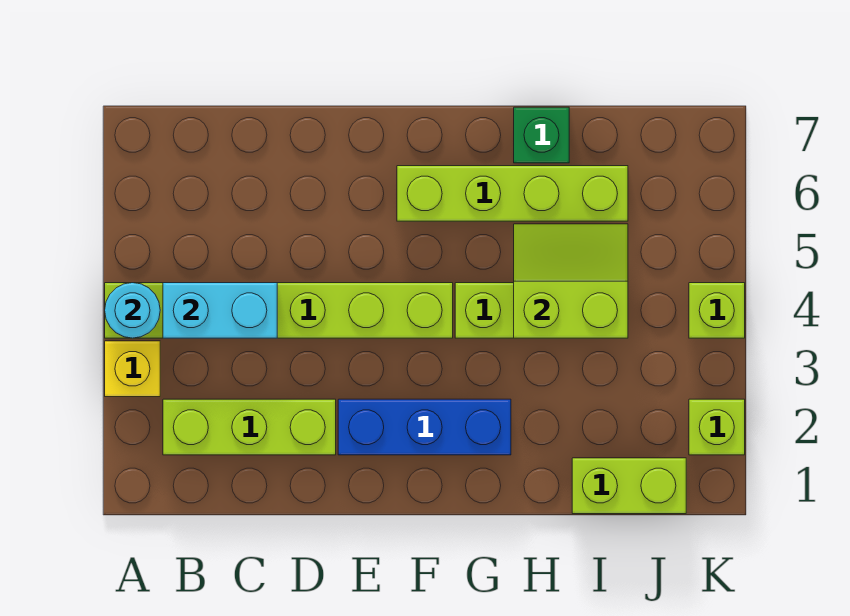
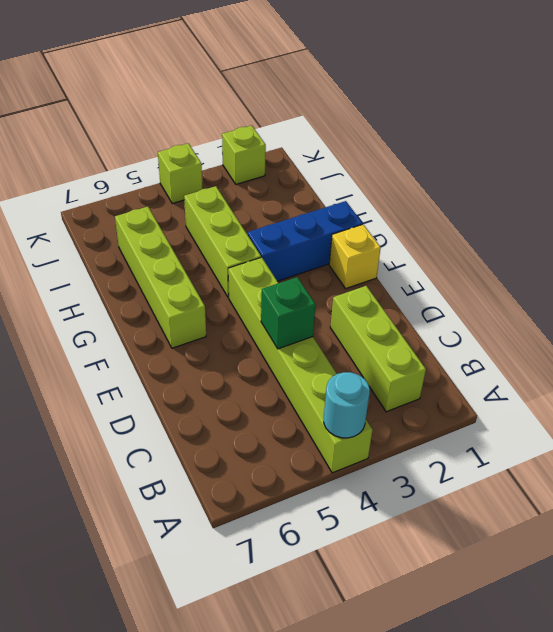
yellow brick A3 level 1 -> yellow brick F1 level 1
cyan brick B4:C4 level 2 -> none
blue brick E2:G2 level 1 -> blue brick G1:G3 level 1
lime slope H4:I5 level 2 top 4 -> none
green brick H7 level 1 -> green brick D4 level 2
lime brick I1:J1 level 1 -> none

